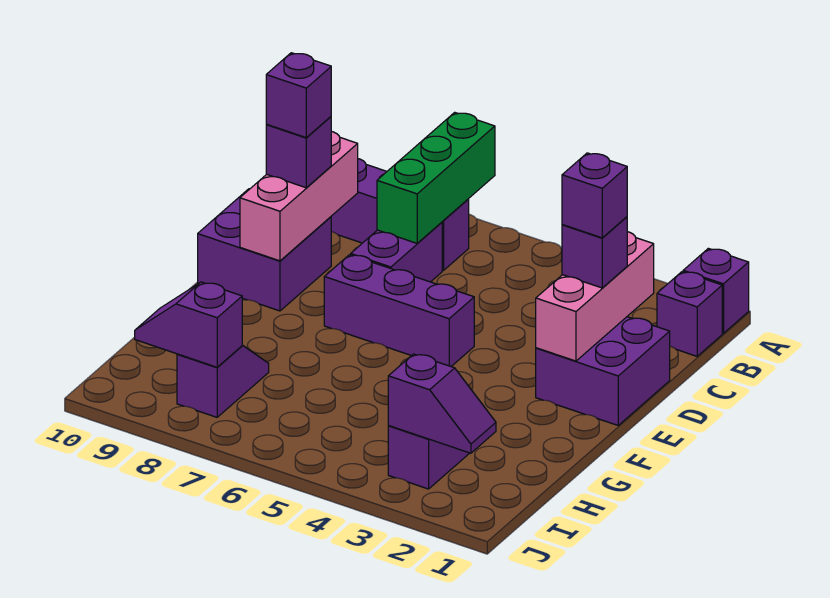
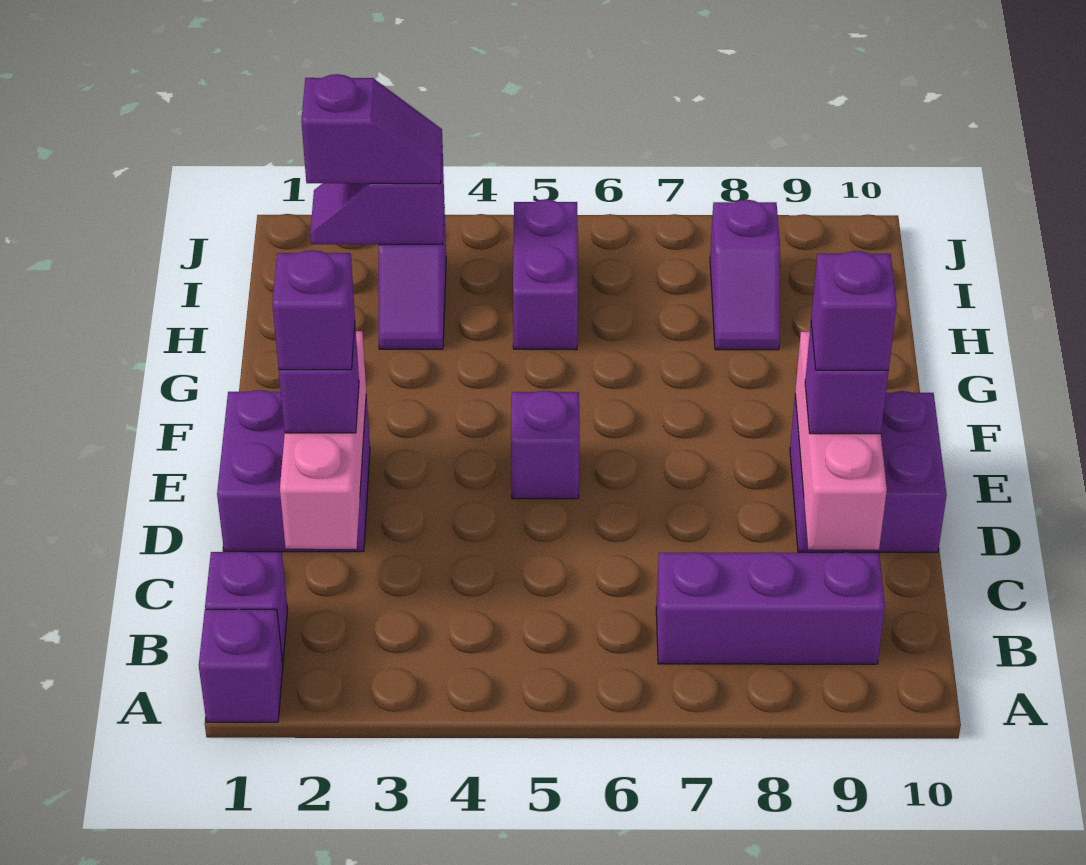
green brick A7:C7 level 2 -> none
purple brick C7:D7 level 1 -> purple brick H5:I5 level 1
purple brick E5:E7 level 1 -> purple brick E5 level 1
purple slope I8:I9 level 2 top 8 -> purple slope I2:I3 level 3 top 2

